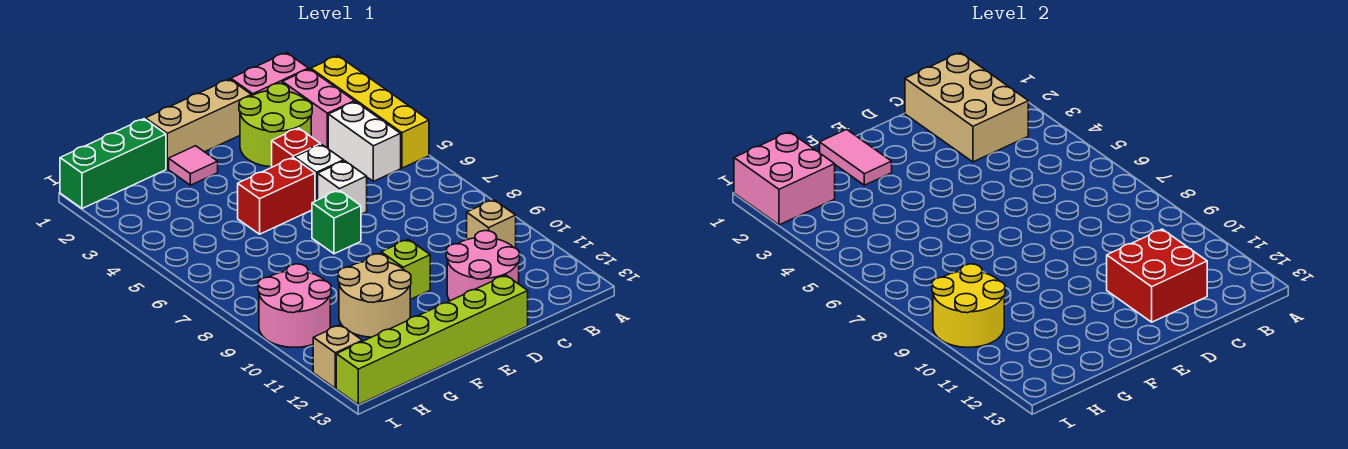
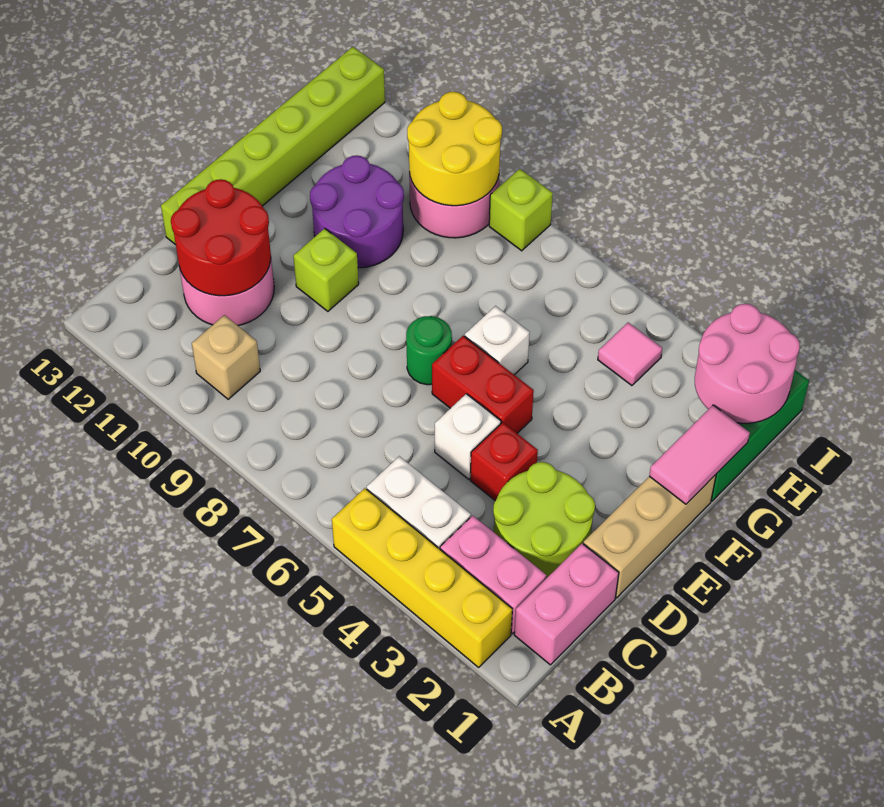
tan brick B1:C3 level 2 -> none
red brick C11:D12 level 2 -> red round brick C11:D12 level 2
white brick D6 level 1 -> white brick F6 level 1
red brick E5:F5 level 1 -> red brick E5:E6 level 1
green brick E7 level 1 -> green round brick E7 level 1
pink tile F1:F2 level 2 -> pink tile F1:G1 level 2
pink tile F2 level 1 -> pink tile H4 level 1
tan round brick F10:G11 level 1 -> purple round brick F10:G11 level 1
pink brick H1:I2 level 2 -> pink round brick H1:I2 level 2
none -> lime brick I8 level 1
tan brick I12 level 1 -> none

